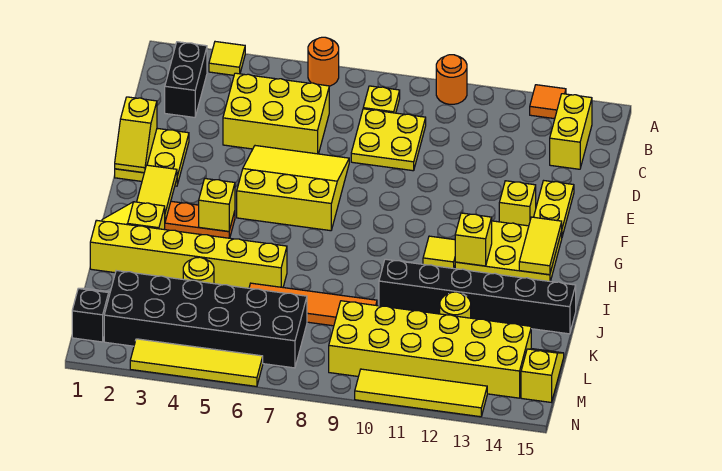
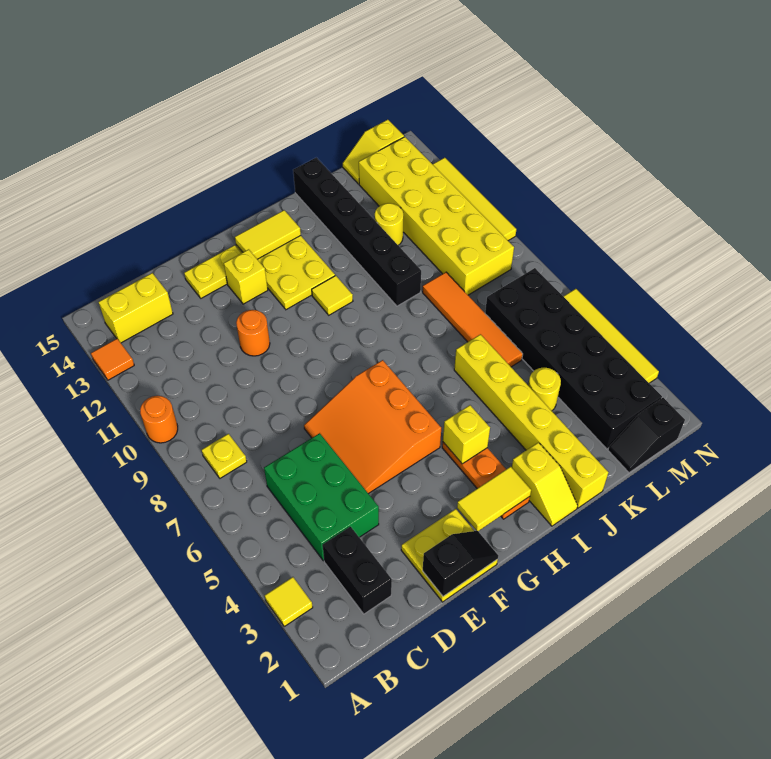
orange round brick A6 level 1 -> orange round brick E11 level 1
black brick B2:C2 level 1 -> black brick C2:C3 level 1
yellow brick C4:D6 level 1 -> green brick C4:D6 level 1
yellow plate C8:D9 level 1 -> none
yellow slope E1:F1 level 2 top E -> black slope E1:F1 level 2 top E
yellow slope E5:G7 level 1 top G -> orange slope E5:G7 level 1 top G
yellow brick H12 level 2 -> none

